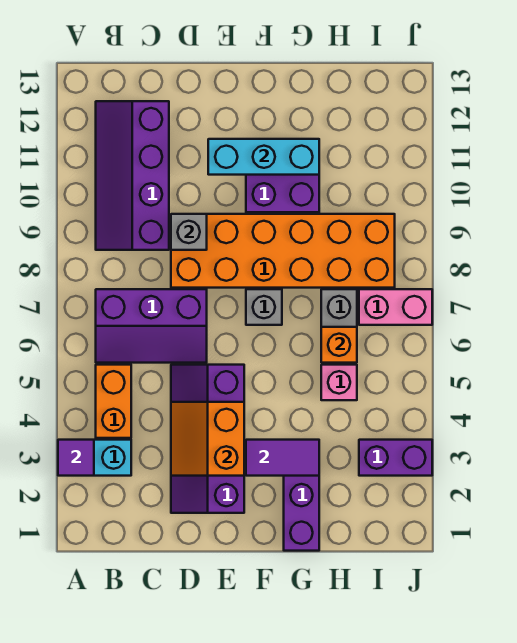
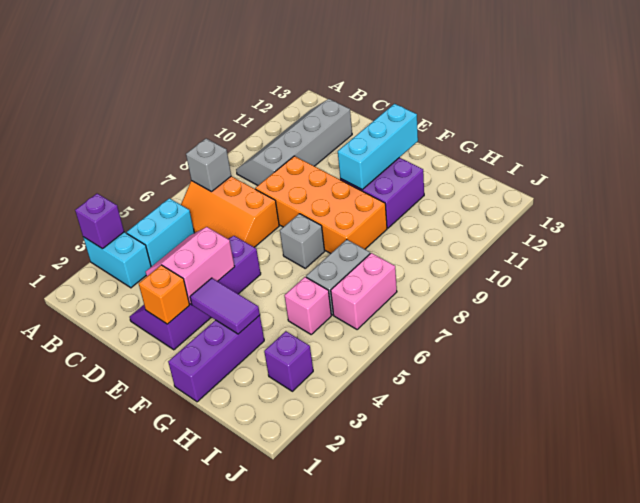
purple tile A3 level 2 -> purple brick A3 level 2
orange brick B4:B5 level 1 -> cyan brick B4:B5 level 1
purple slope B6:D7 level 1 top 7 -> orange slope B6:D7 level 1 top 7
purple slope B9:C12 level 1 top C -> grey slope B9:C12 level 1 top C
orange slope D3:E4 level 2 top E -> pink slope D3:E4 level 2 top E
orange brick D8:I9 level 1 -> orange brick D8:G9 level 1
grey brick D9 level 2 -> grey brick B7 level 2
cyan brick E11:G11 level 2 -> cyan brick F10:F12 level 2
orange brick H6 level 2 -> orange brick E2 level 2
purple brick I3:J3 level 1 -> purple brick I3 level 1
pink brick I7:J7 level 1 -> pink brick I6:I7 level 1

